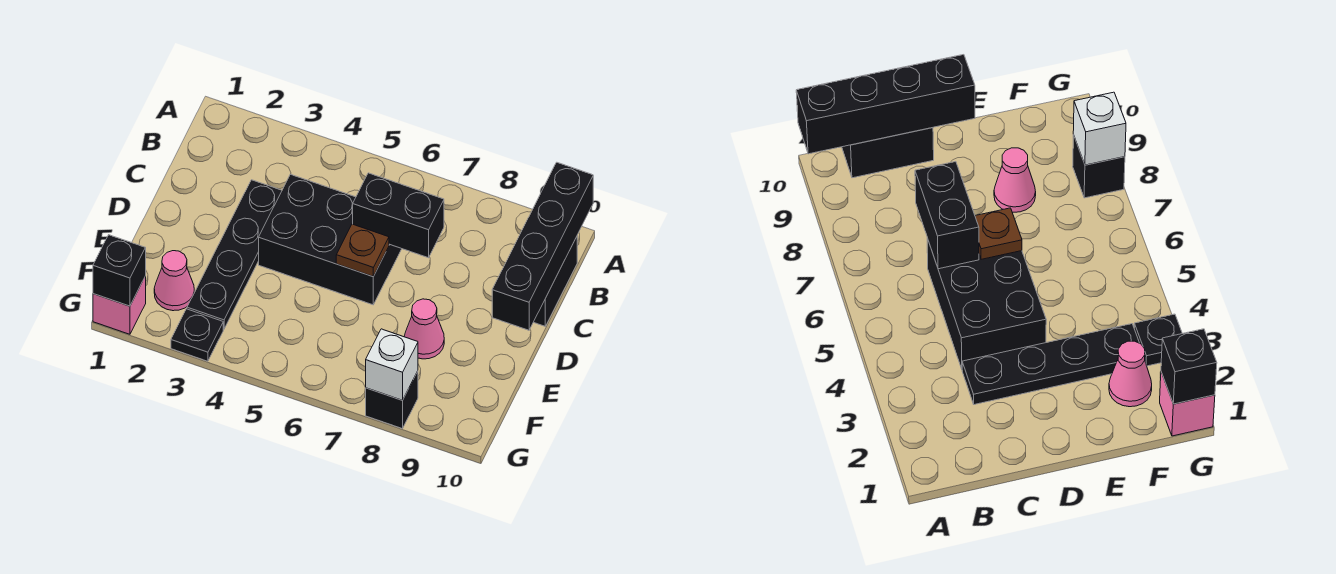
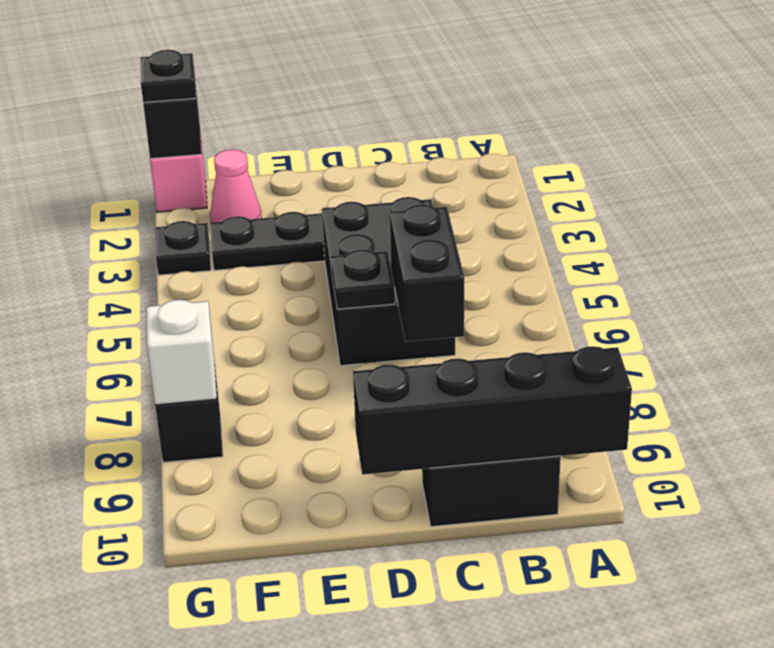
brown plate D6 level 2 -> black plate D6 level 2
pink cone E8 level 1 -> none
none -> black plate G1 level 3

